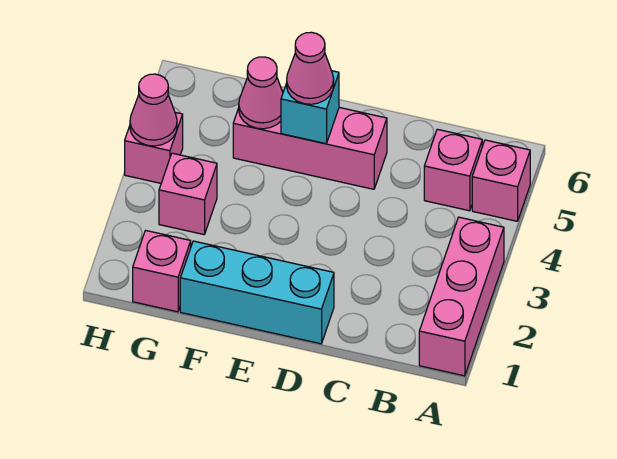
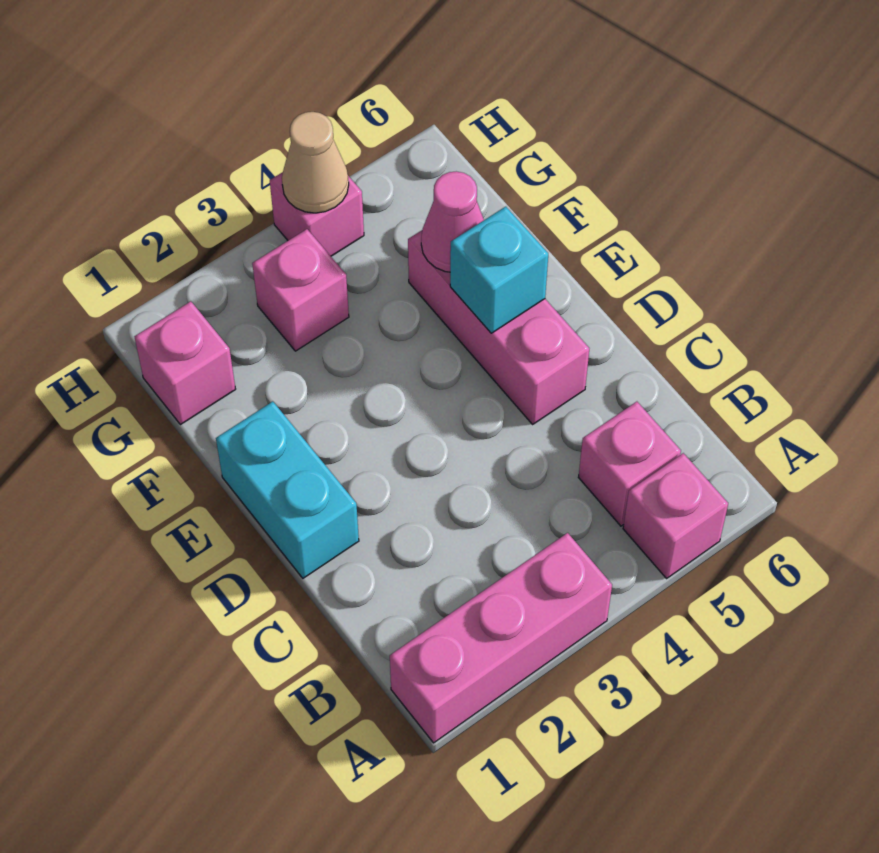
cyan brick D1:F1 level 1 -> cyan brick D1:E1 level 1
pink cone E5 level 3 -> none
pink cone H4 level 2 -> tan cone H4 level 2

